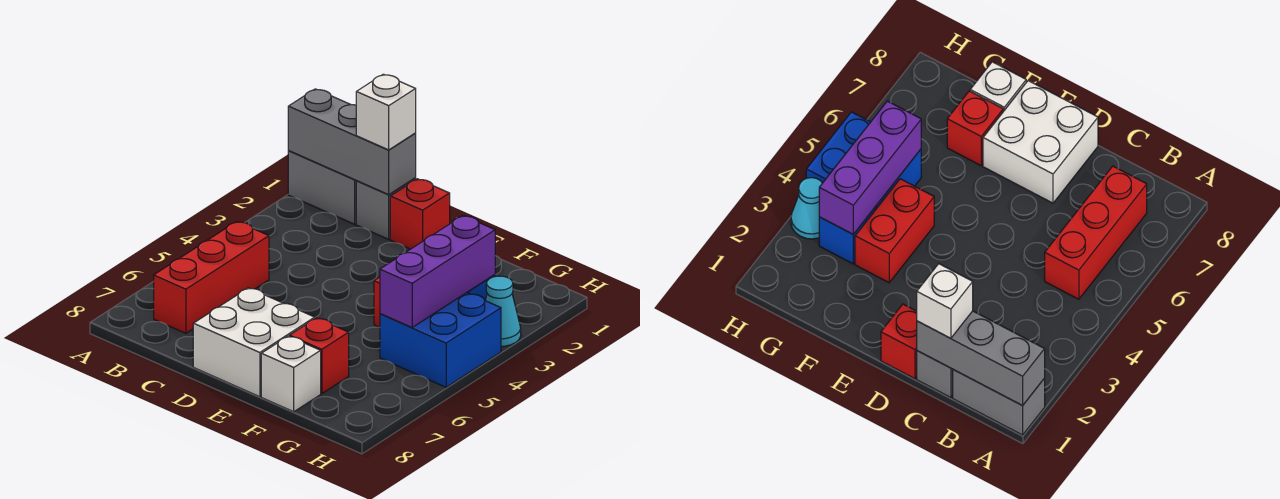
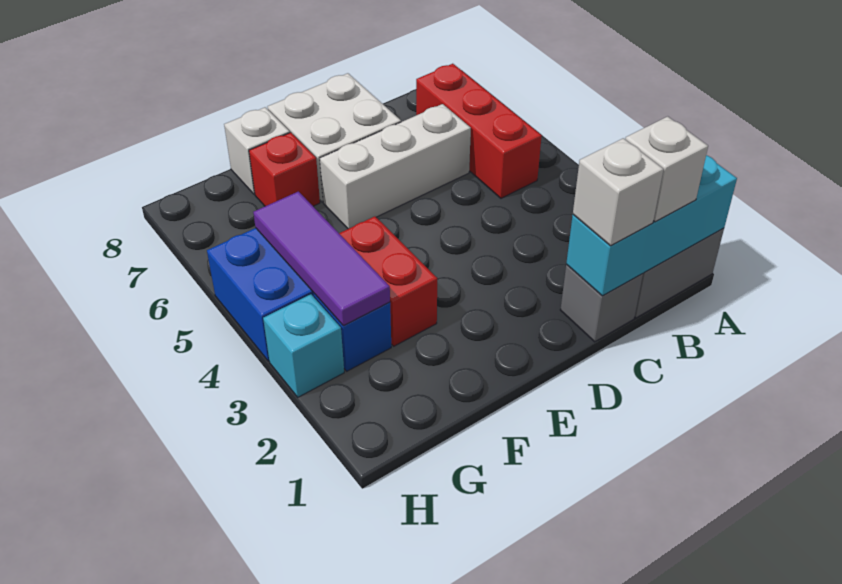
grey brick A1:C1 level 2 -> cyan brick A1:C1 level 2
none -> white brick B1 level 3
none -> white brick C6:E6 level 1
red brick D1 level 1 -> none
purple brick G3:G5 level 2 -> purple tile G3:G5 level 2
cyan cone H3 level 1 -> cyan brick H3 level 1

